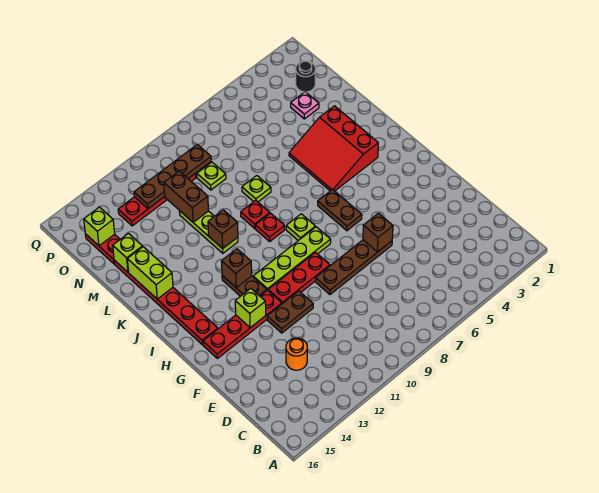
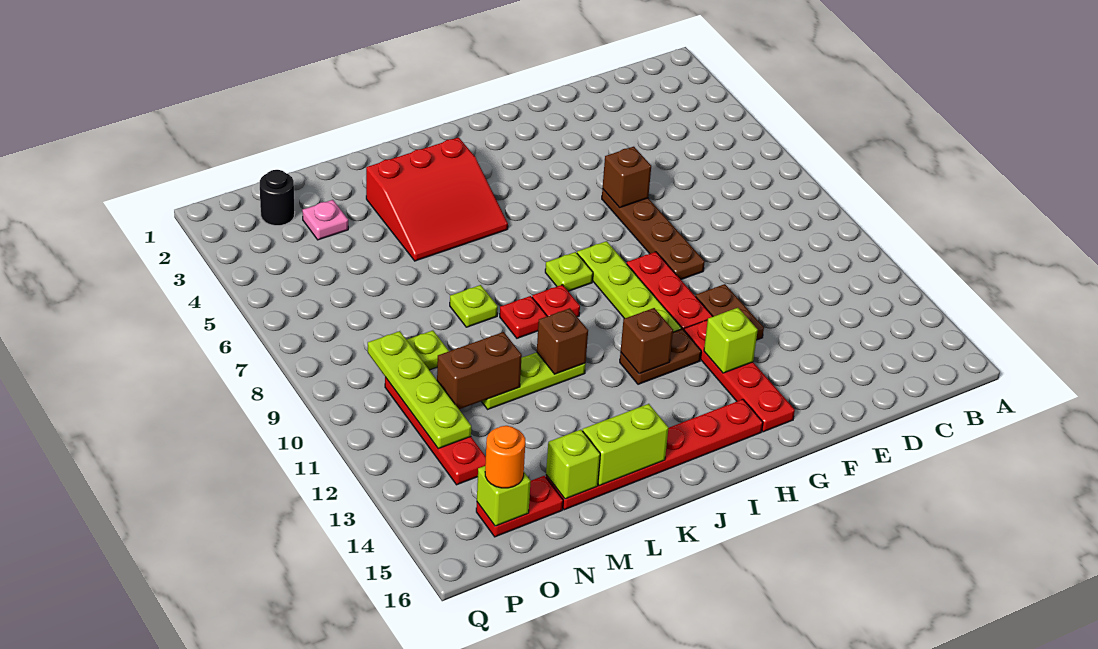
orange round brick D13 level 1 -> orange round brick O15 level 3
brown plate H6:I6 level 1 -> none
brown plate O9:O12 level 2 -> lime plate O9:O12 level 2

